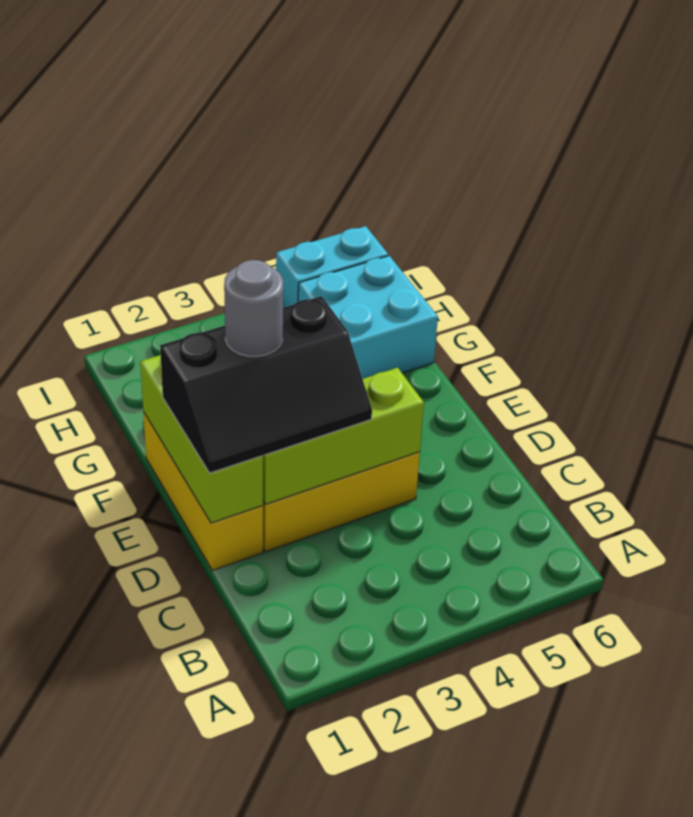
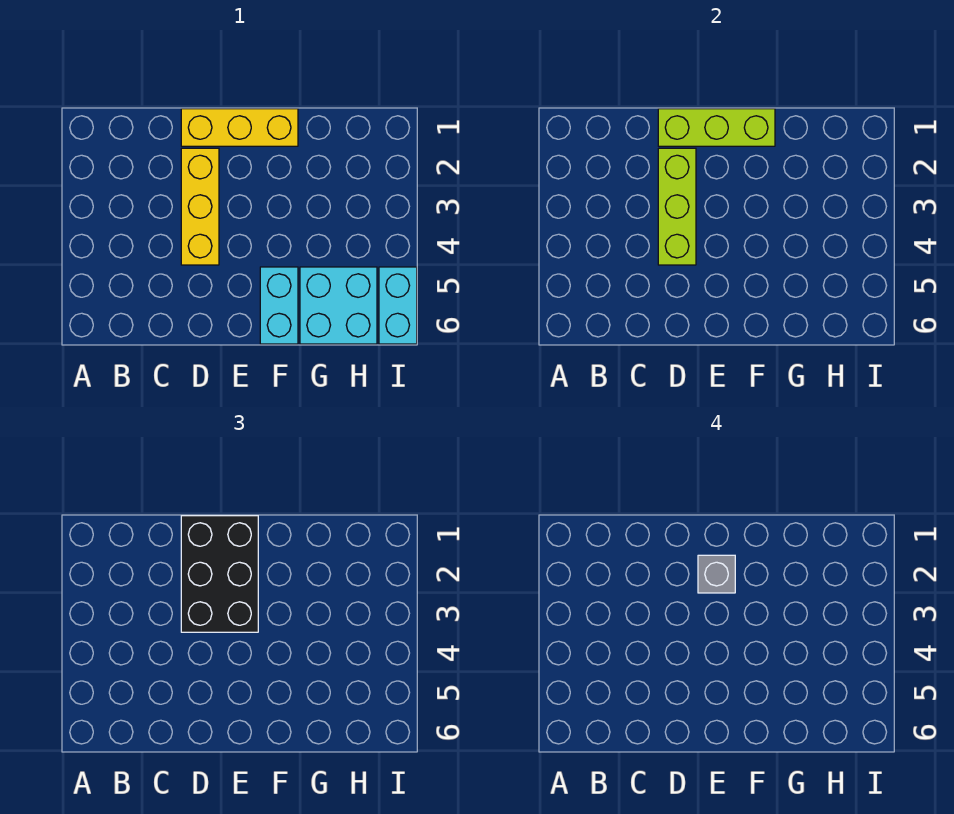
black slope D1:E3 level 3 top E -> black brick D1:E3 level 3
grey round brick E2 level 4 -> grey brick E2 level 4
none -> cyan brick F5:F6 level 1

